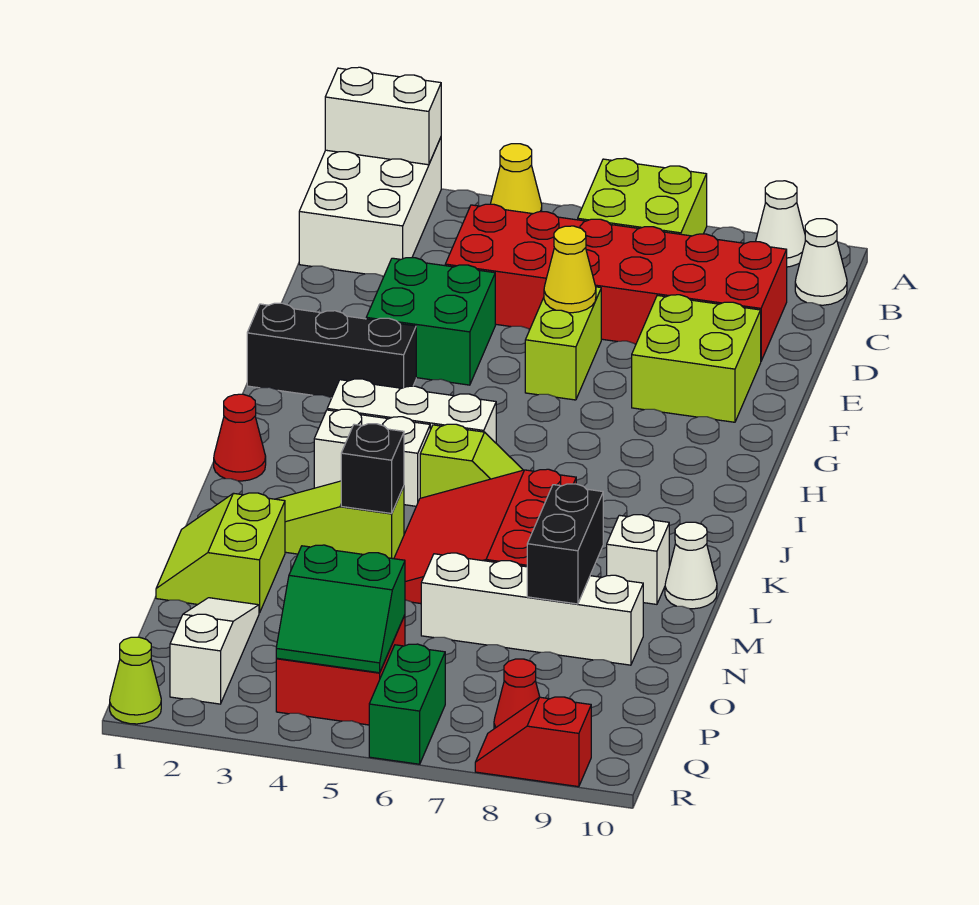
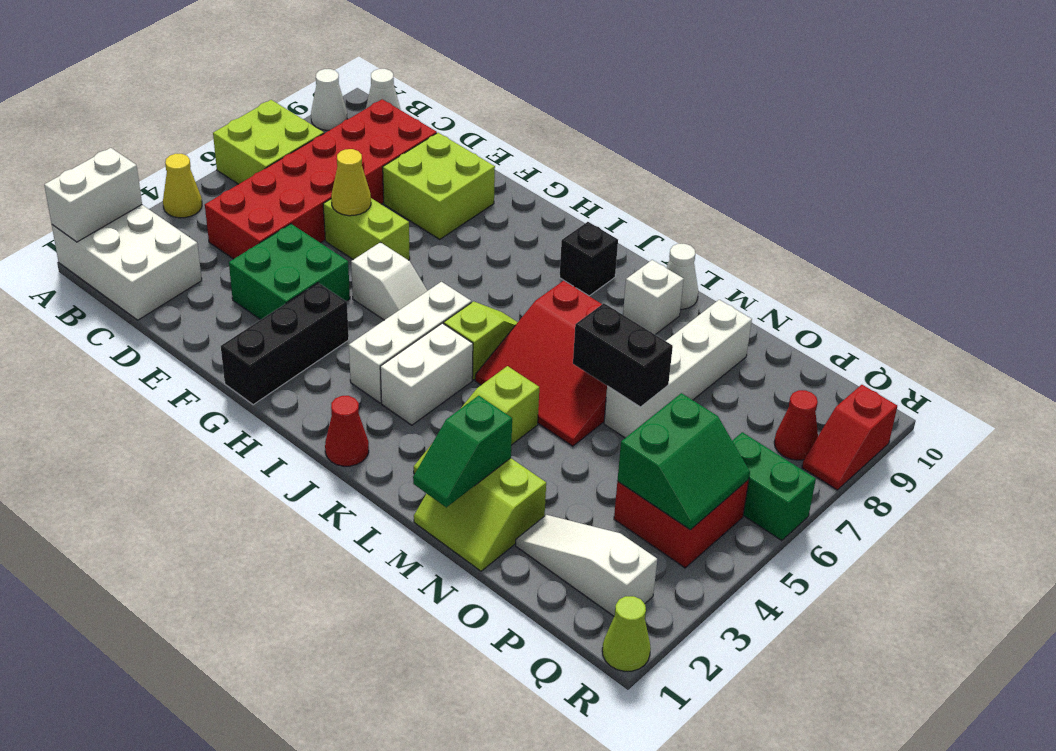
none -> white slope G5:H5 level 1 top G
black brick L4 level 2 -> black brick J9 level 1
none -> green slope M1:M2 level 2 top 2
black brick M8:N8 level 2 -> black brick M6:N6 level 2

